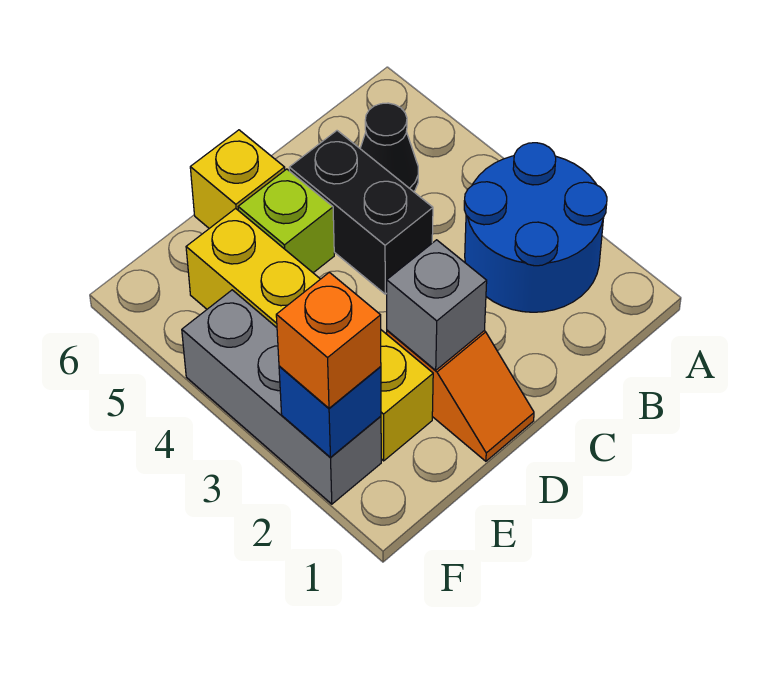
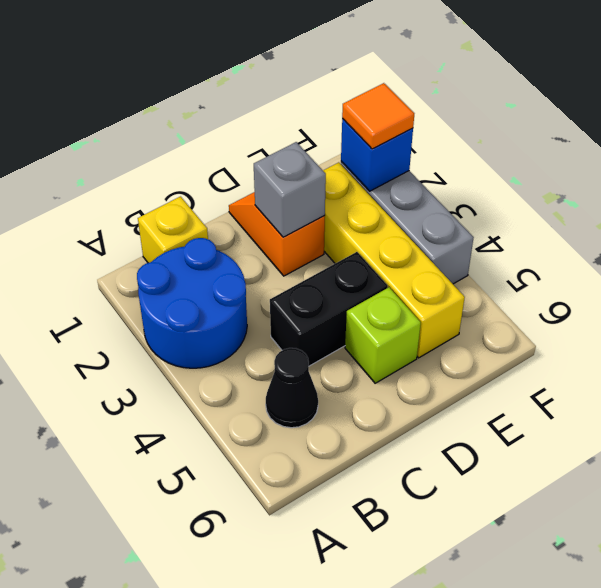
black brick C4:C5 level 1 -> black brick C4:D4 level 1
yellow brick D6 level 1 -> yellow brick B1 level 1
orange brick F2 level 3 -> orange tile F2 level 3

